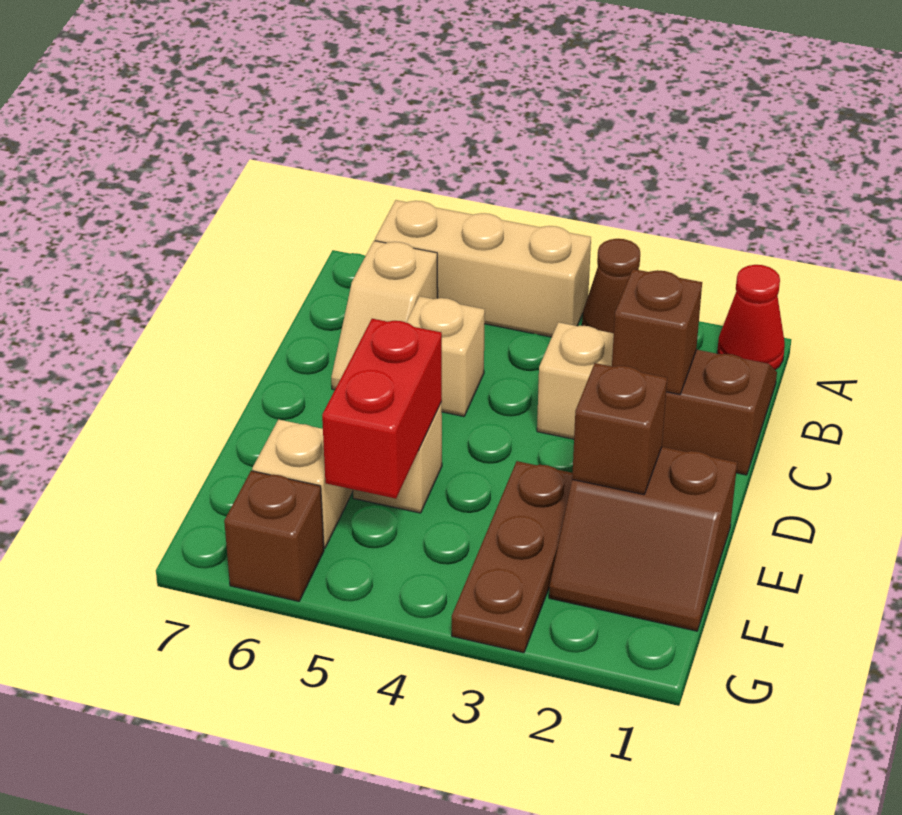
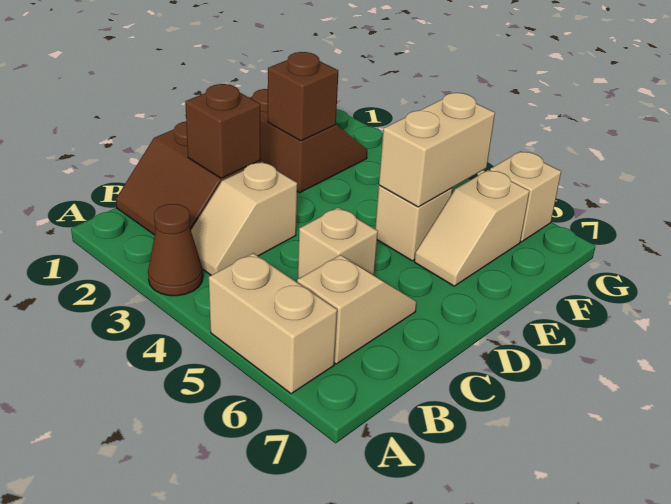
red cone A1 level 1 -> none
tan brick A4:A6 level 1 -> tan brick A5:A6 level 1
brown plate E3:G3 level 1 -> none
red brick E5:F5 level 2 -> tan brick E5:F5 level 2
brown brick G6 level 1 -> tan brick G6 level 1

